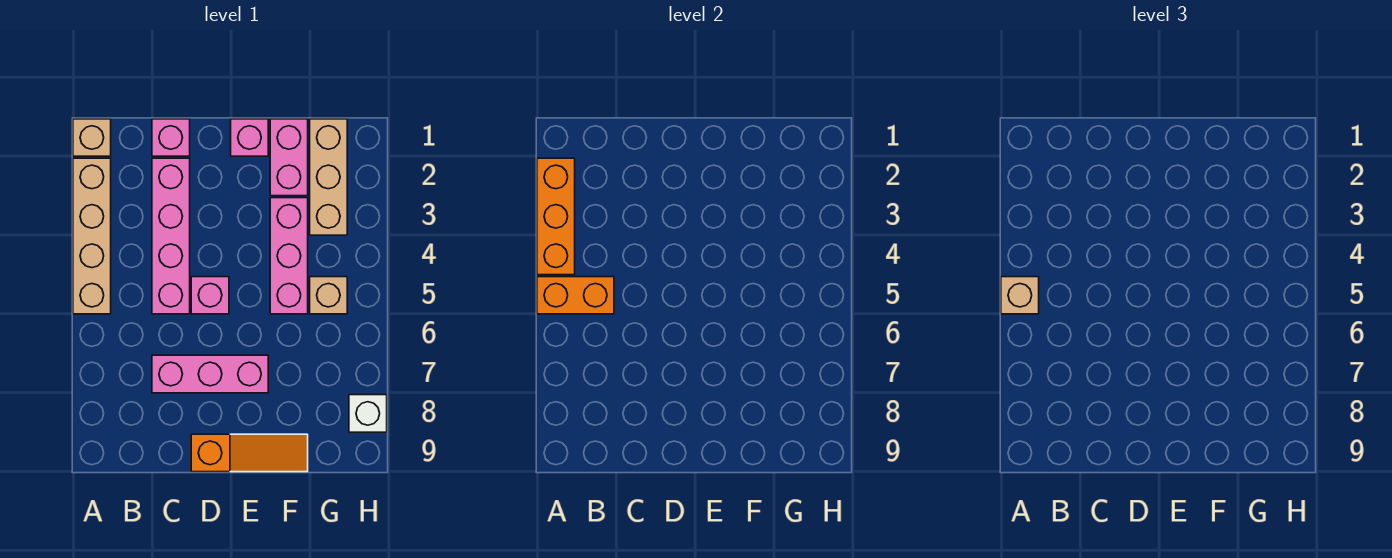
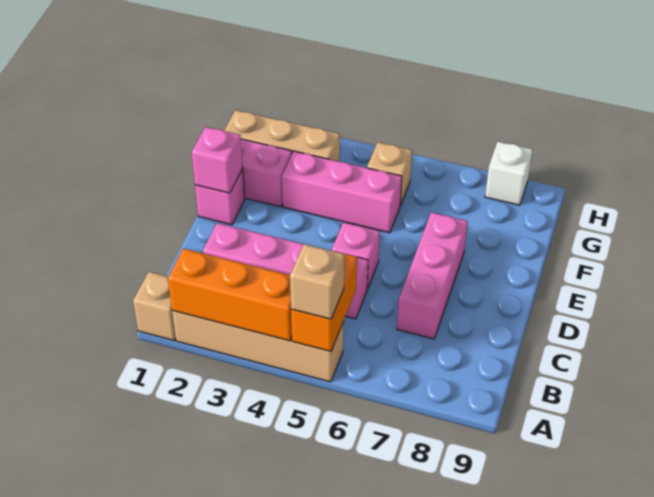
pink brick C1 level 1 -> pink brick E1 level 2
orange slope D9:F9 level 1 top D -> none

